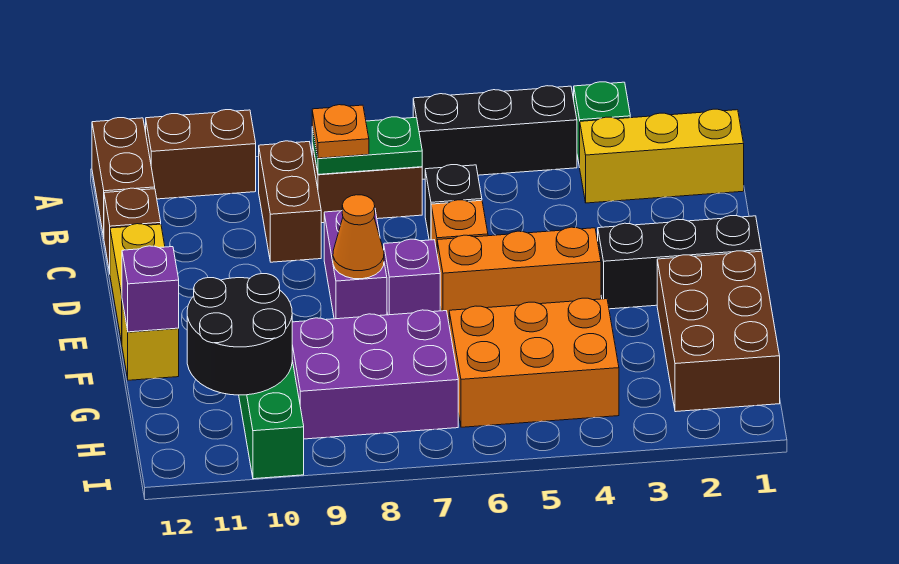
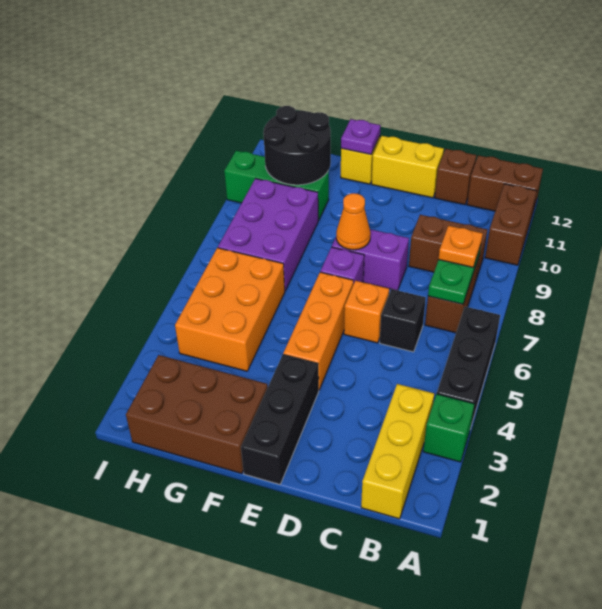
purple brick F12 level 2 -> purple plate F12 level 2

